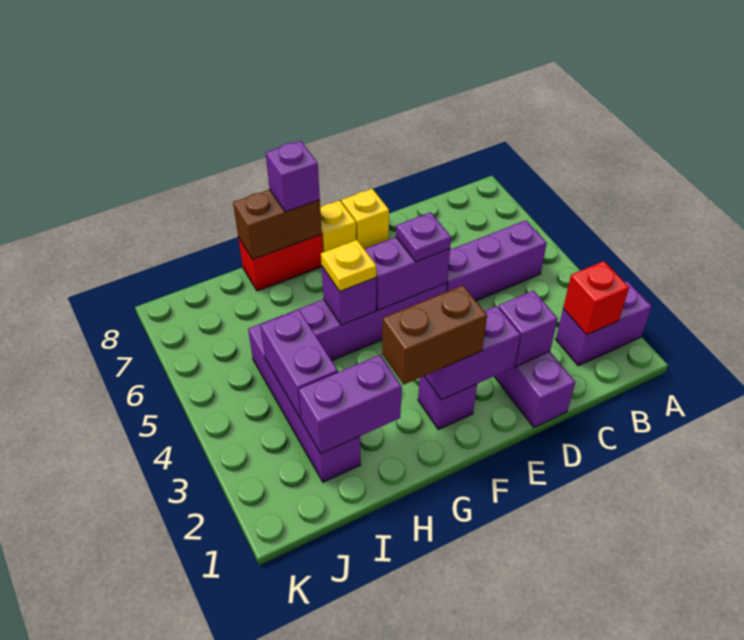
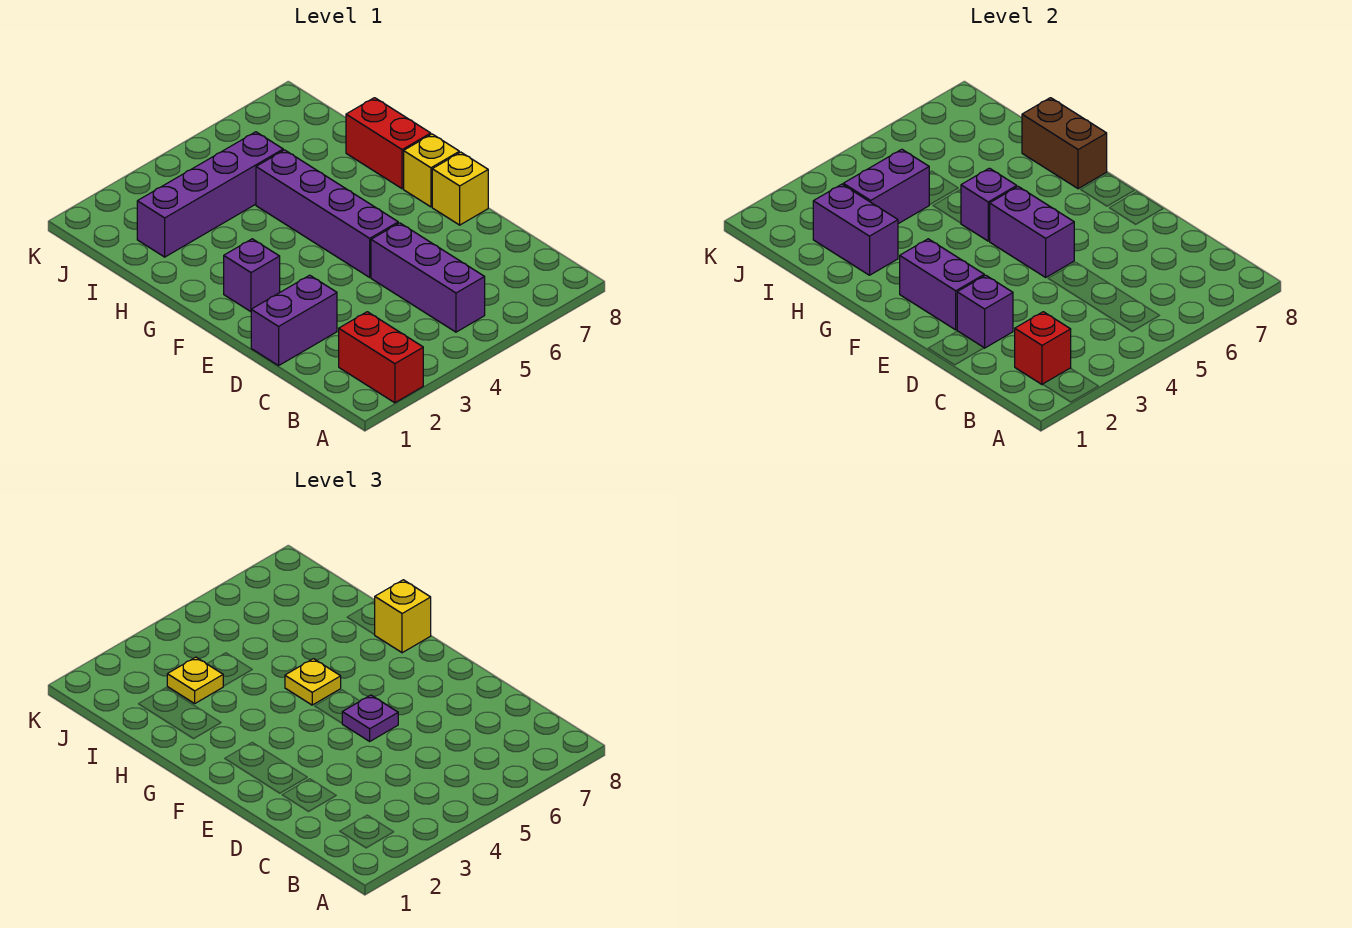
purple brick A2:B2 level 1 -> red brick A2:B2 level 1
brown brick F2:G2 level 3 -> none
purple brick G8 level 3 -> yellow brick G8 level 3
none -> yellow plate I3 level 3

